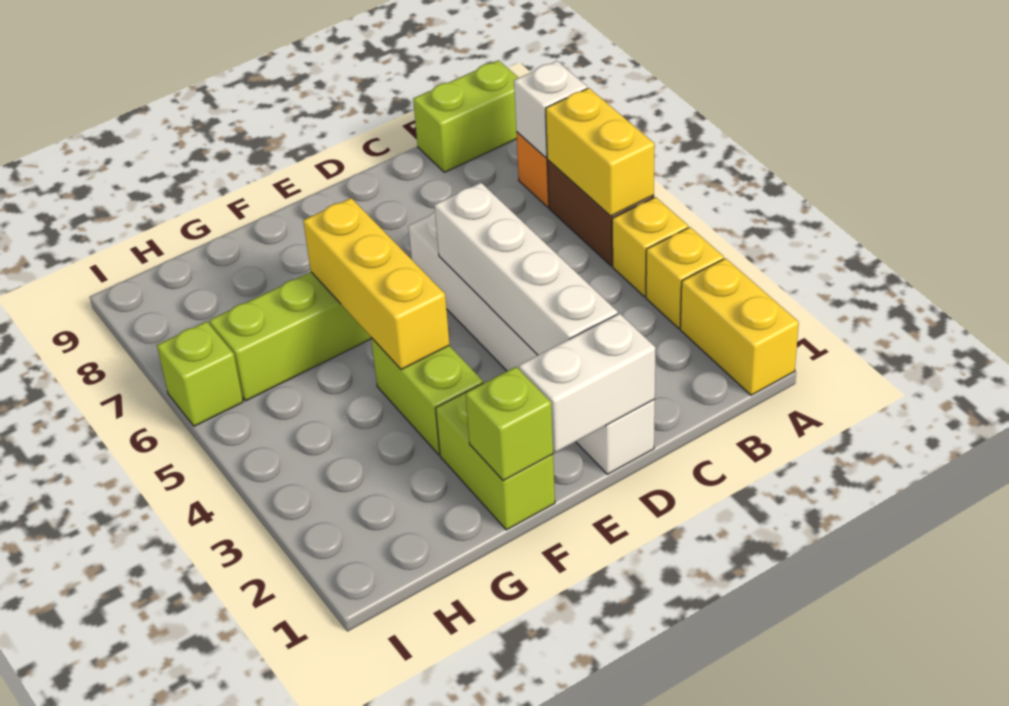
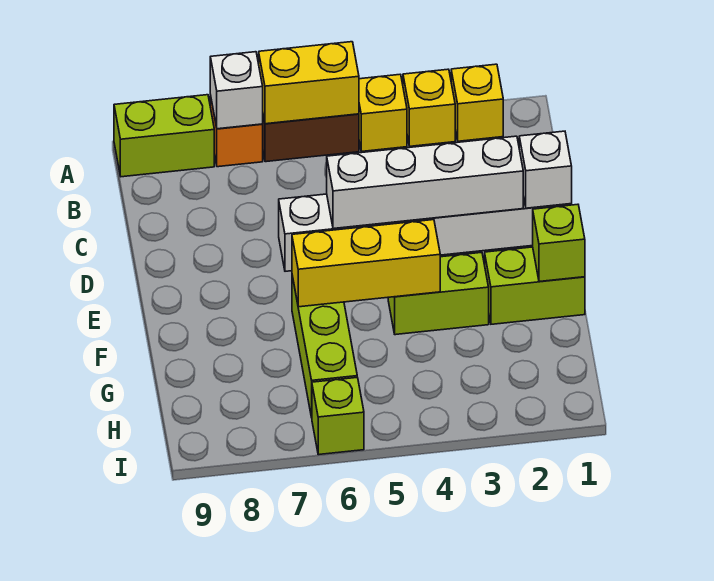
yellow brick A1:A2 level 1 -> yellow brick A2 level 1
lime brick A9:B9 level 1 -> lime brick A8:A9 level 1
white brick D1:E1 level 2 -> white brick D1 level 2

